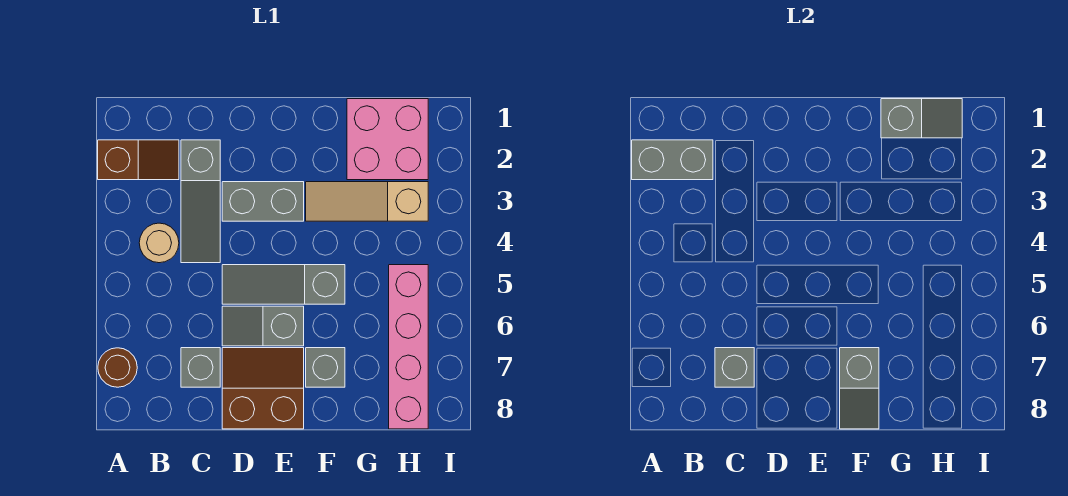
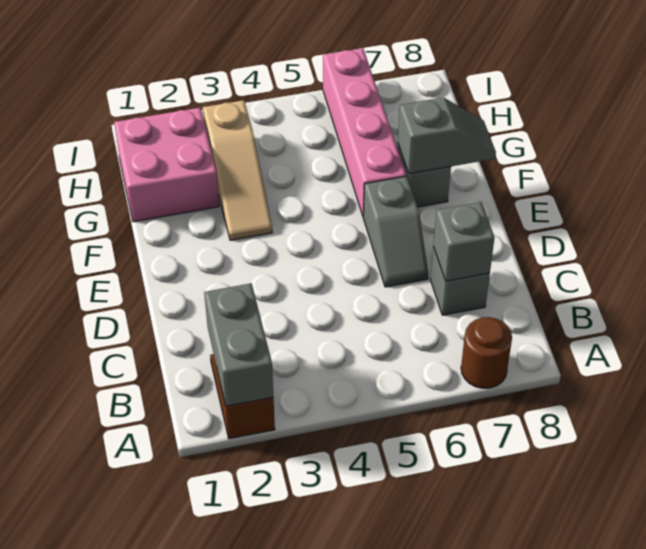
tan round brick B4 level 1 -> none
grey slope C2:C4 level 1 top 2 -> none
grey brick D3:E3 level 1 -> none
grey slope D5:F5 level 1 top F -> none
brown slope D7:E8 level 1 top 8 -> none
grey slope G1:H1 level 2 top G -> none
pink brick H5:H8 level 1 -> pink brick F6:I6 level 1

